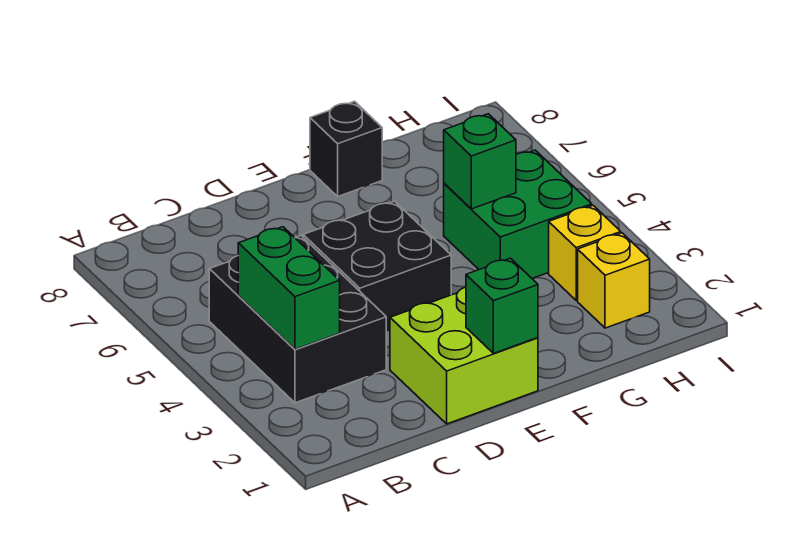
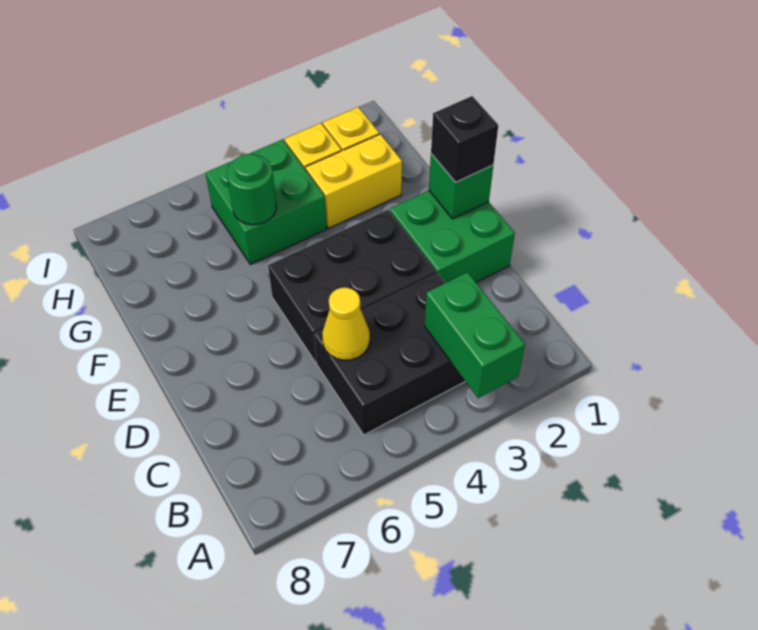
green brick B3:B4 level 2 -> green brick A3:B3 level 2
none -> yellow cone C5 level 2
lime brick D1:E2 level 1 -> green brick D1:E2 level 1
black brick D4:E5 level 1 -> black brick D3:E5 level 1
black brick F8 level 1 -> black brick E1 level 3
none -> yellow brick G2:G3 level 1
green brick G5 level 2 -> green round brick G5 level 2

